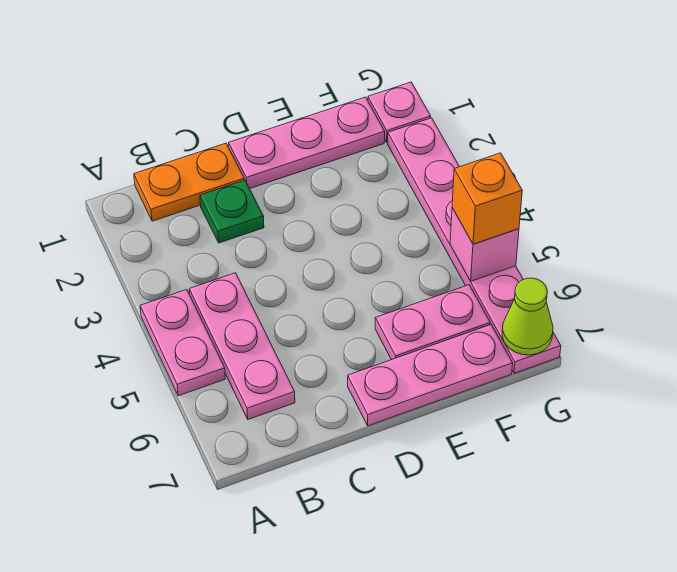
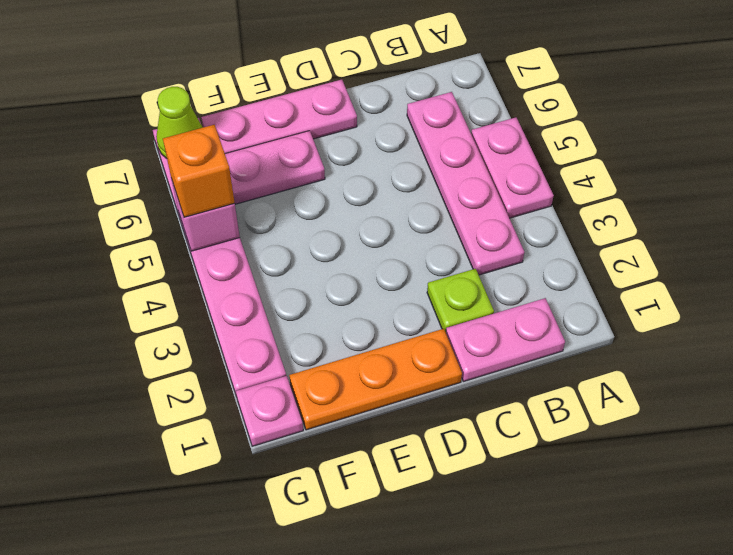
orange plate B1:C1 level 1 -> pink plate B1:C1 level 1
pink plate B4:B6 level 1 -> pink plate B3:B6 level 1
green plate C2 level 1 -> lime plate C2 level 1
pink plate D1:F1 level 1 -> orange plate D1:F1 level 1

